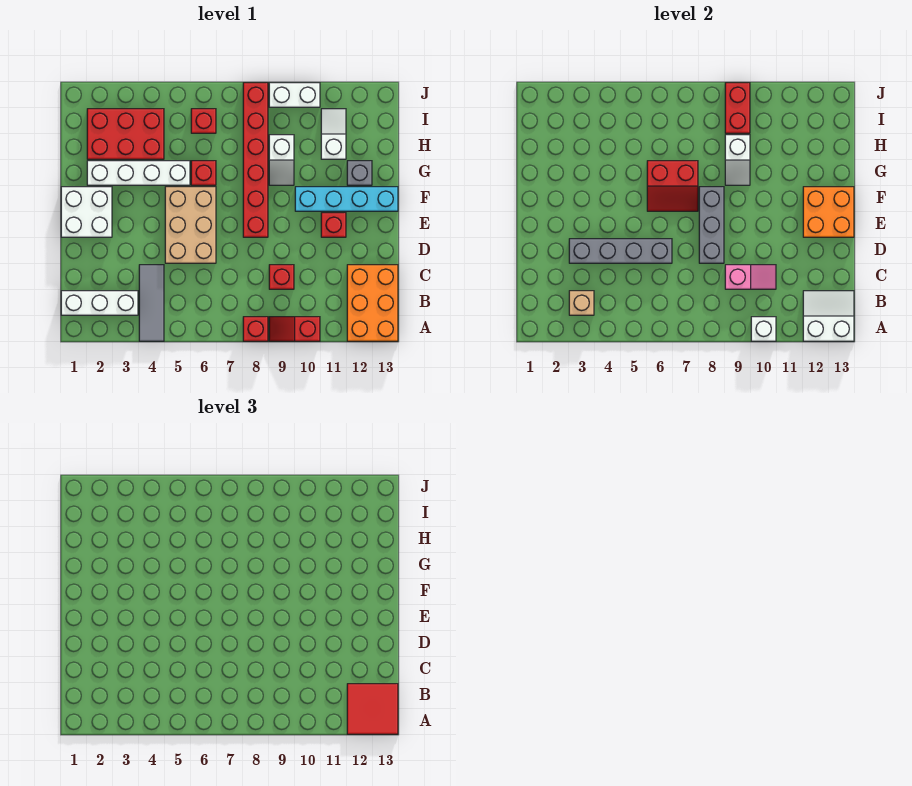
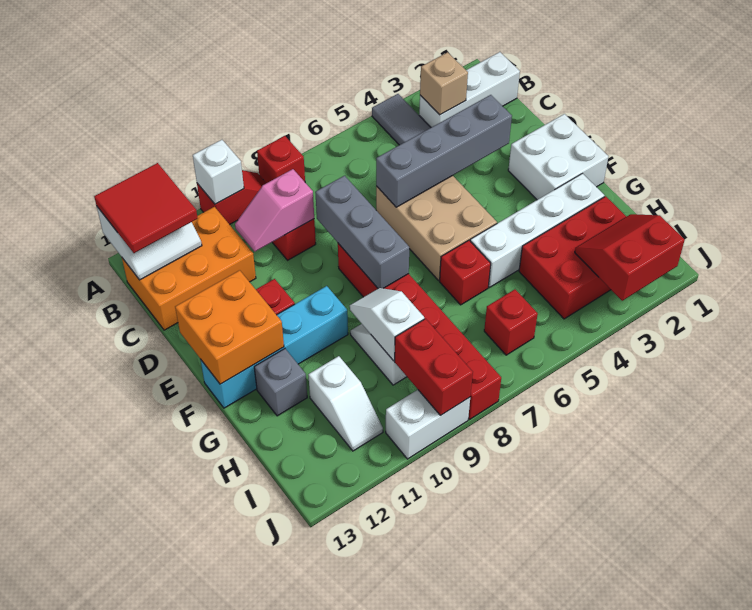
orange brick A12:C13 level 1 -> orange brick B11:C13 level 1
red slope F6:G7 level 2 top G -> red slope I2:J3 level 2 top J

